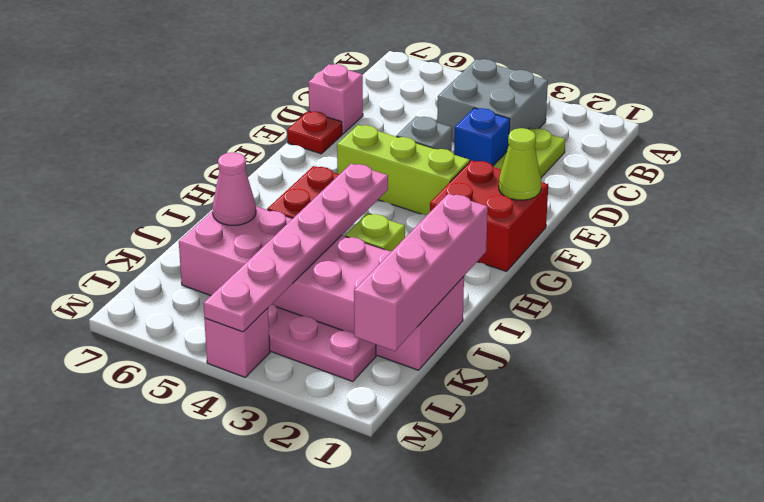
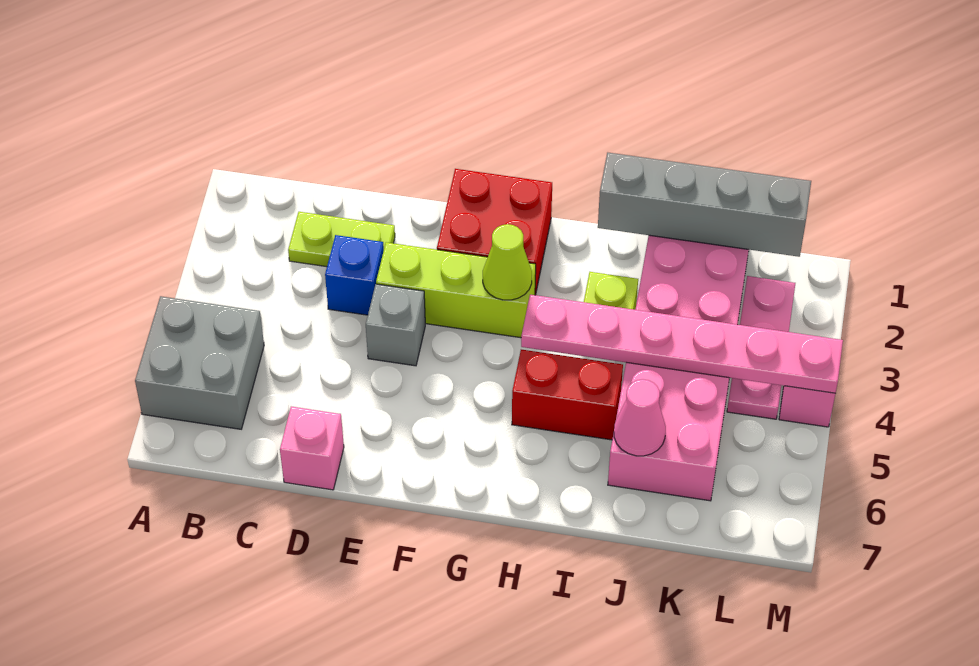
grey brick B3:C4 level 1 -> grey brick A5:B6 level 1
red plate E7 level 1 -> none
lime cone F1 level 2 -> lime cone G3 level 2
lime brick F3:F5 level 1 -> lime brick E3:G3 level 1
pink brick I1:L1 level 2 -> grey brick I1:L1 level 2

